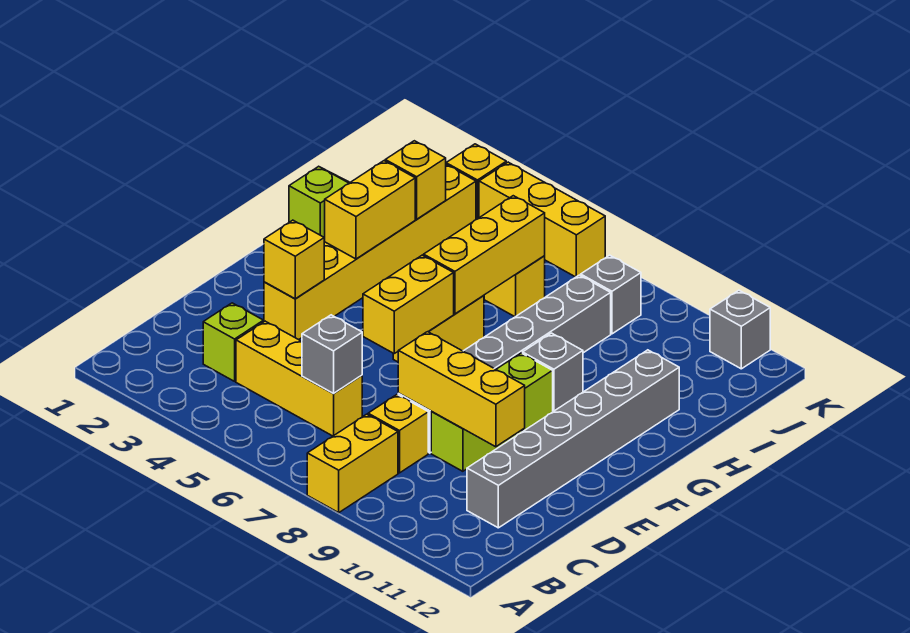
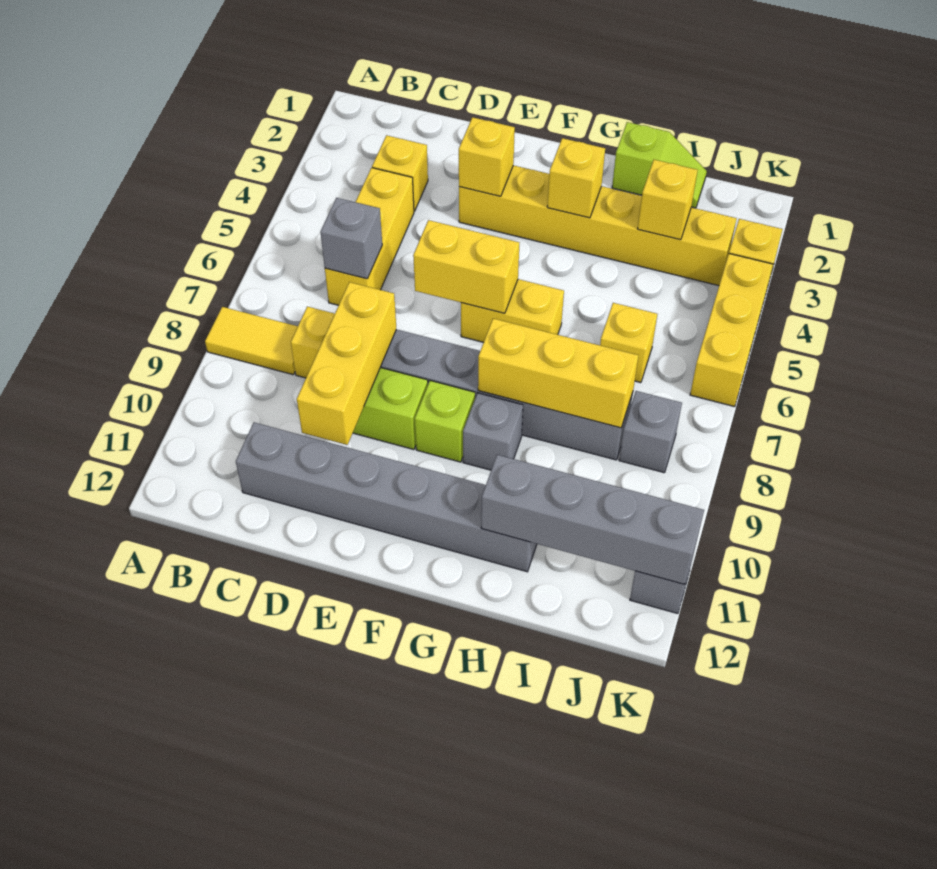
yellow brick A8:B8 level 1 -> yellow tile A8:B8 level 1
lime brick C3 level 1 -> yellow brick C3 level 1
yellow brick G3:H3 level 2 -> yellow brick G3 level 2
yellow brick G6:I6 level 2 -> yellow brick G8:I8 level 2
none -> grey brick H11:K11 level 2

